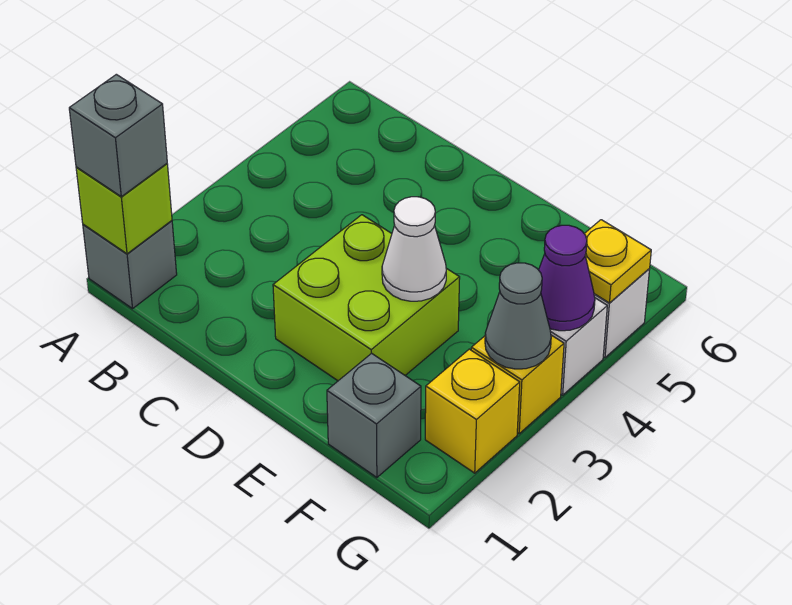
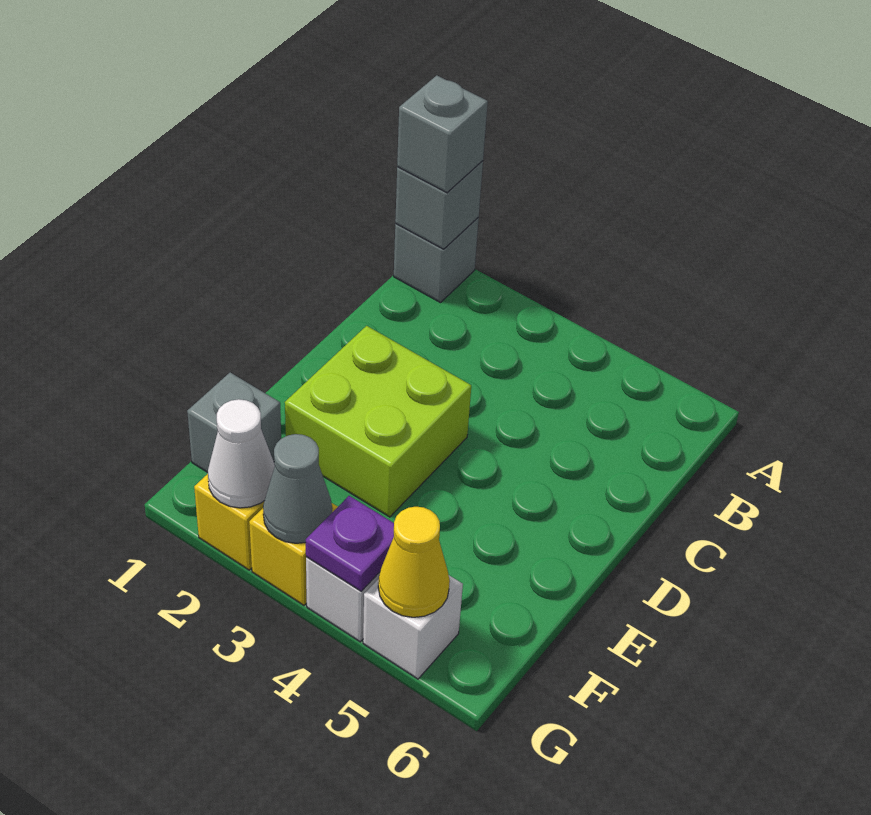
lime brick A1 level 2 -> grey brick A1 level 2
white cone E3 level 2 -> white cone G2 level 2
purple cone G4 level 2 -> purple plate G4 level 2
yellow plate G5 level 2 -> yellow cone G5 level 2

